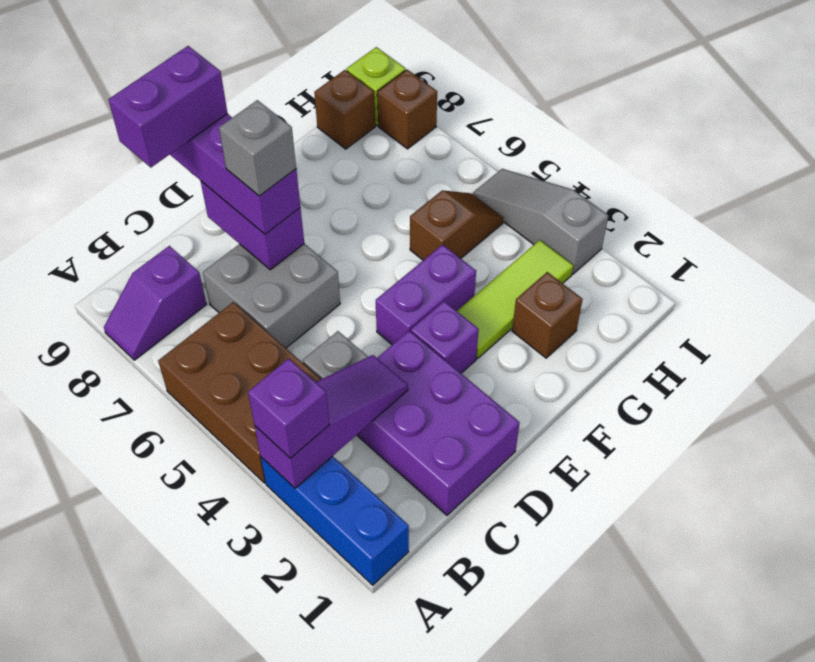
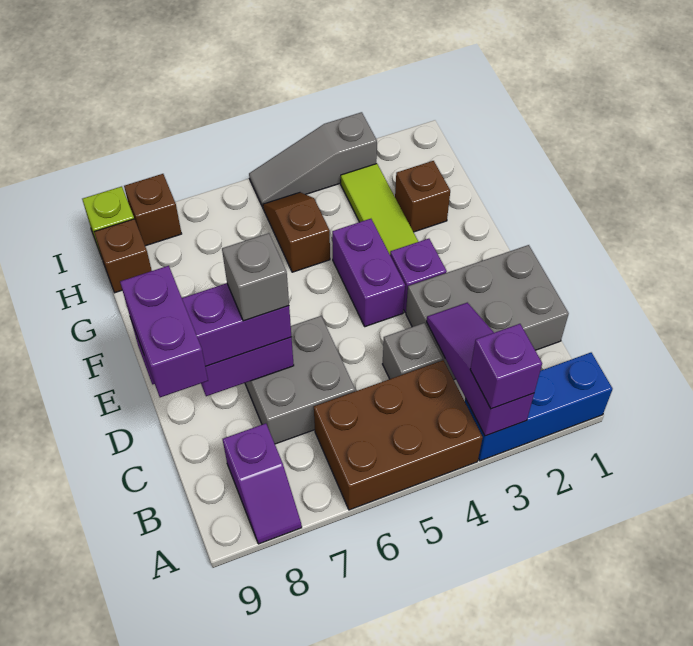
purple brick C1:D3 level 1 -> grey brick C1:D3 level 1

